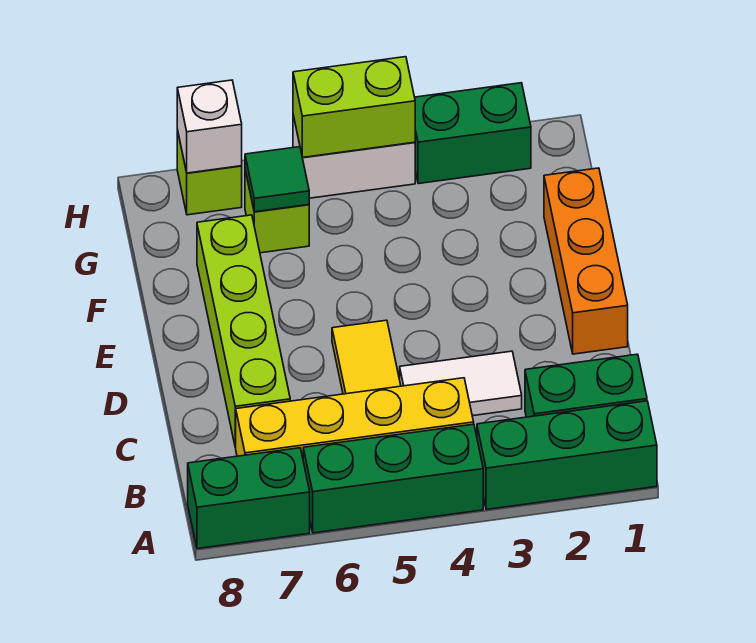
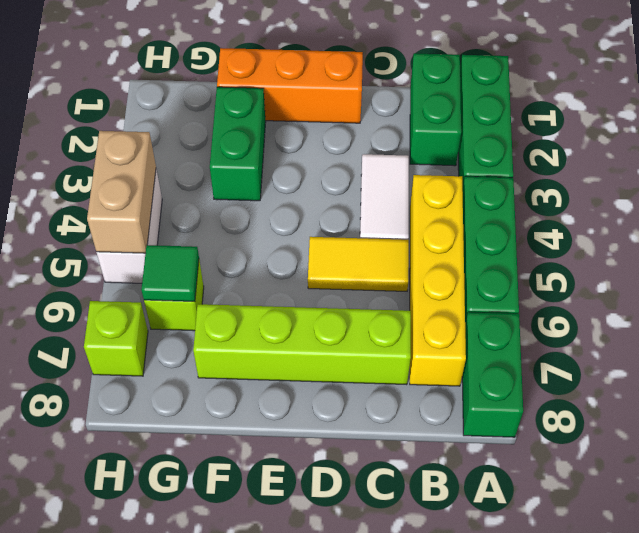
green brick H2:H3 level 1 -> green brick F2:F3 level 1
lime brick H4:H5 level 2 -> tan brick H4:H5 level 2
white brick H7 level 2 -> none

